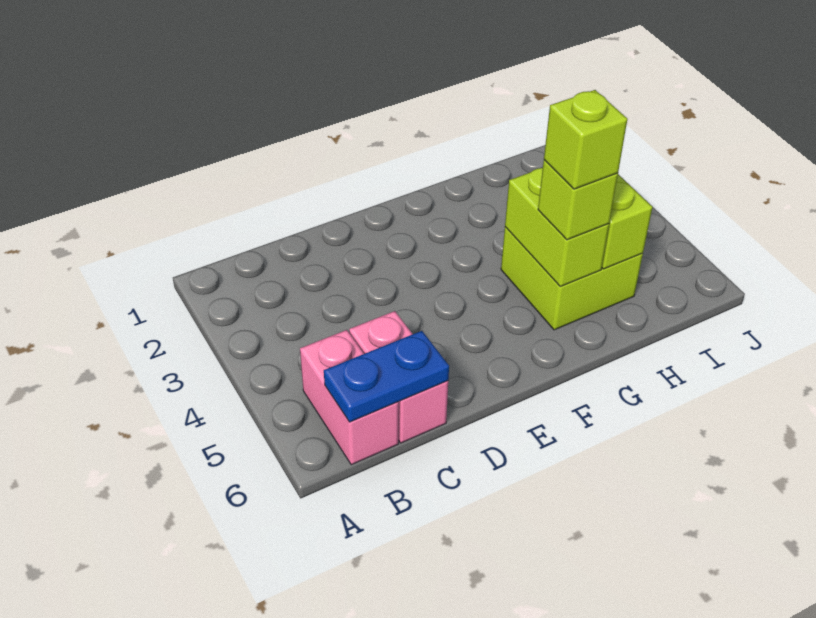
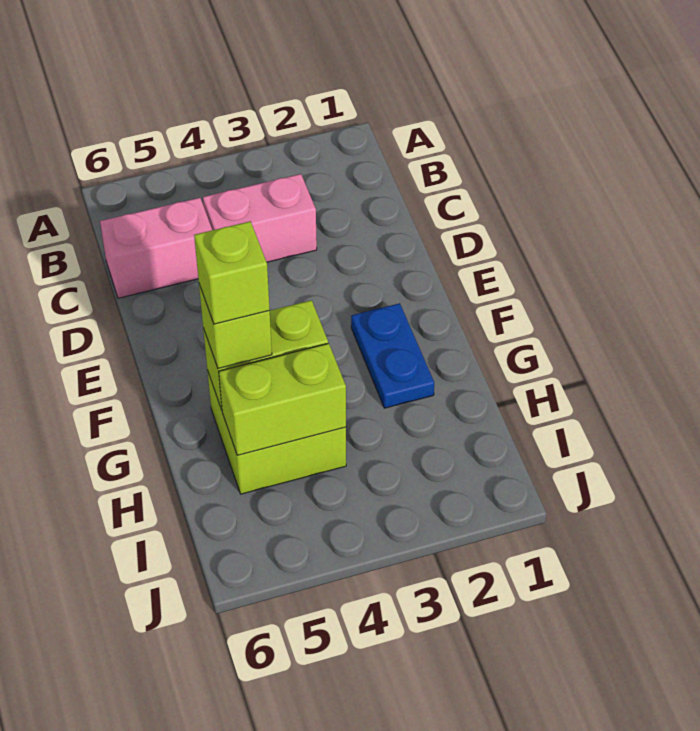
pink brick B5:B6 level 1 -> pink brick C3:C4 level 1
blue plate B6:C6 level 2 -> blue plate F2:G2 level 1

